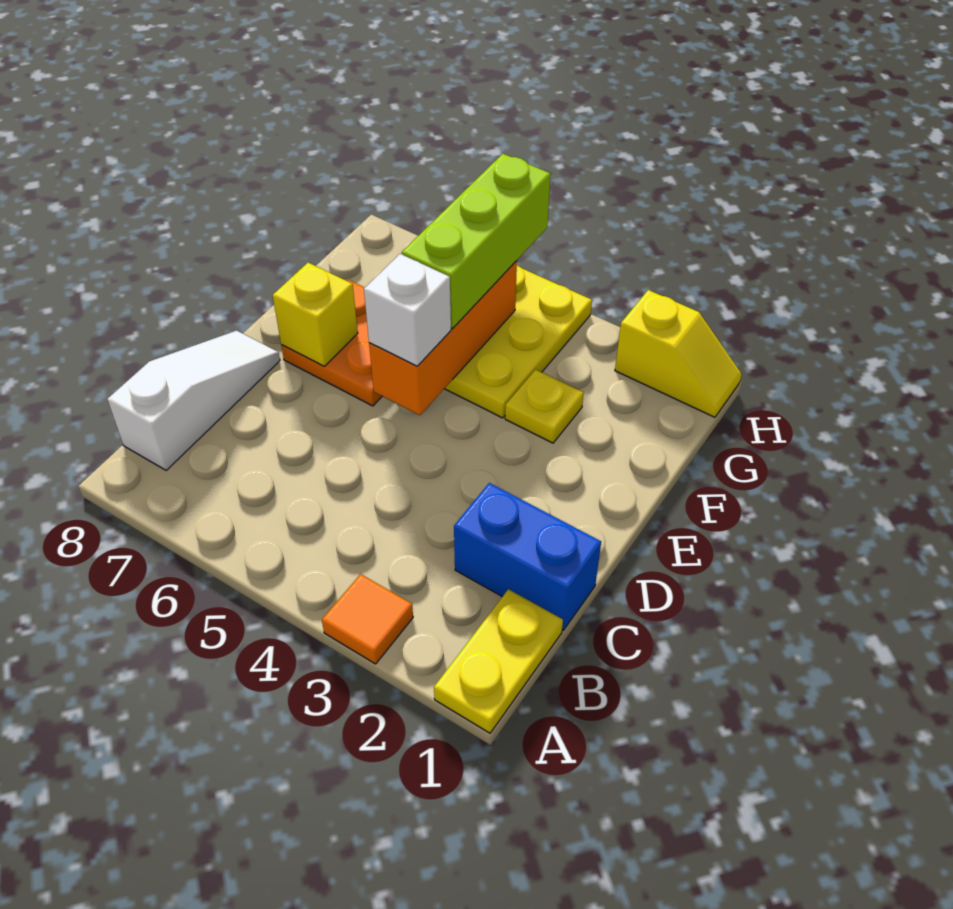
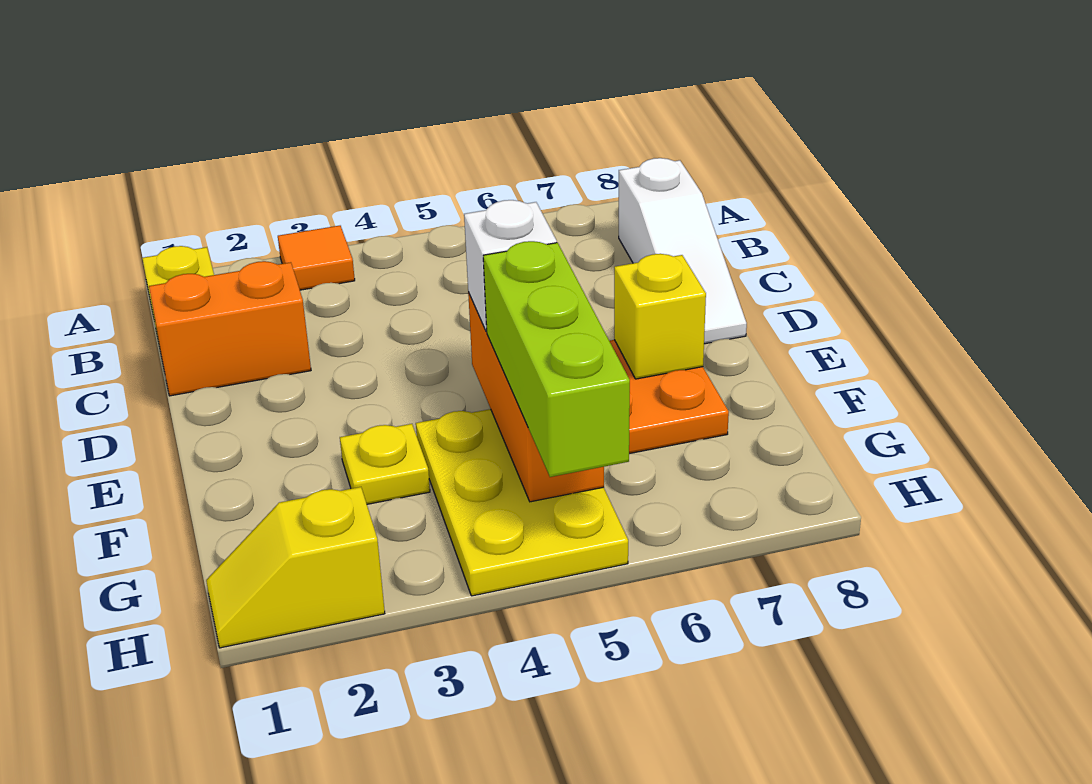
blue brick C1:C2 level 1 -> orange brick C1:C2 level 1

